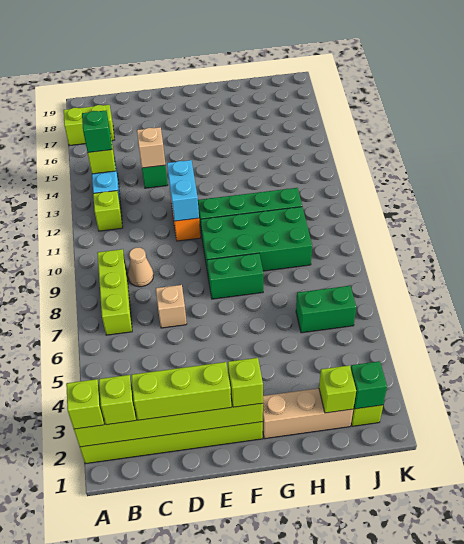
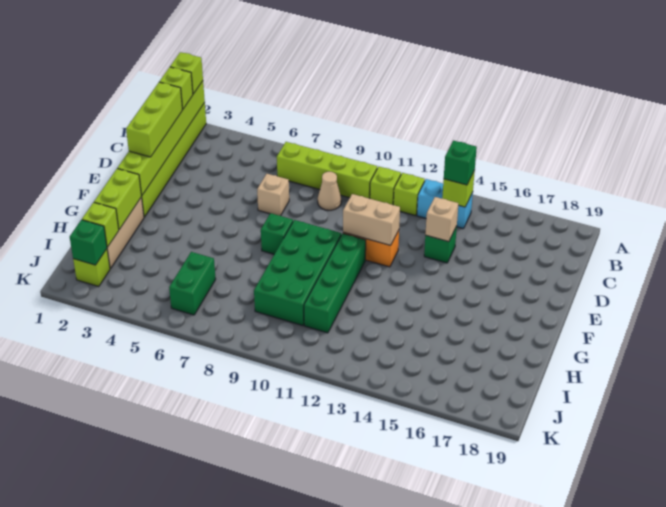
lime brick A17:B17 level 1 -> lime brick G2:H2 level 2
lime brick B7:B9 level 1 -> lime brick B7:B10 level 1
cyan brick E11:E12 level 2 -> tan brick E11:E12 level 2
lime brick F2 level 3 -> lime brick B11 level 1
green brick F8:G8 level 1 -> green brick F8 level 1

